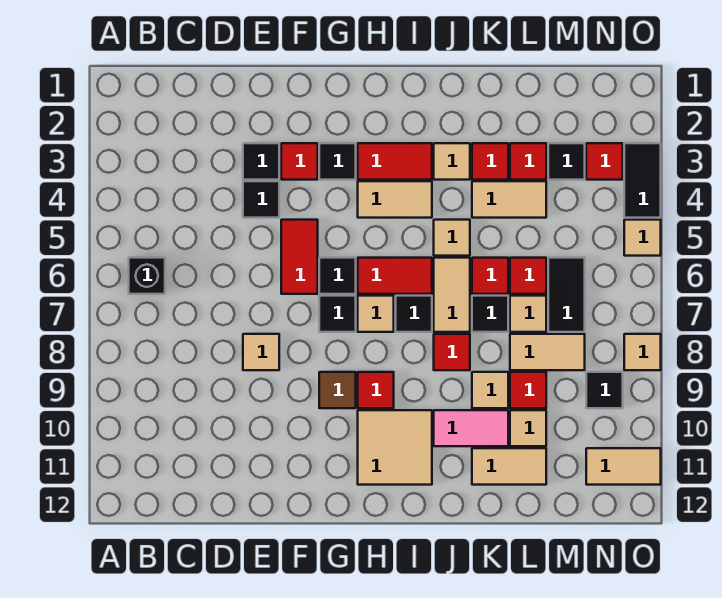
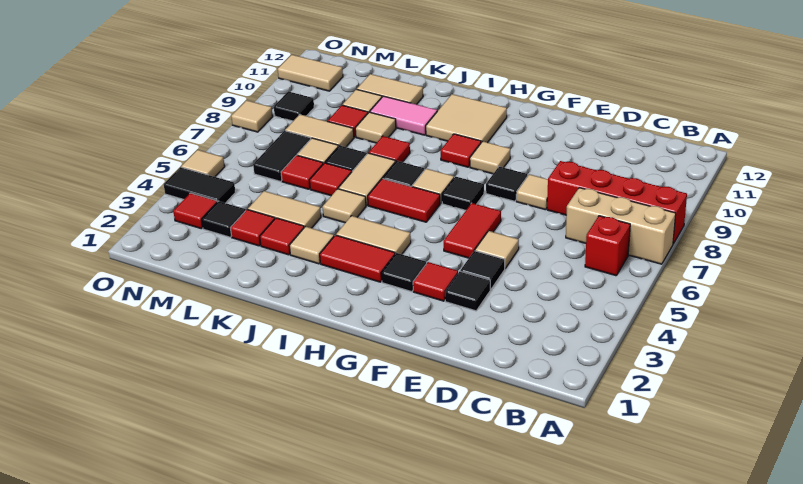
none -> tan brick A7:C7 level 1
none -> red brick A8:D8 level 1
black brick B6 level 1 -> red brick B6 level 1
none -> tan tile E5 level 1
black tile G6 level 1 -> black tile F8 level 1
brown tile G9 level 1 -> tan tile G9 level 1
black tile O3:O4 level 1 -> black tile N4:O4 level 1

